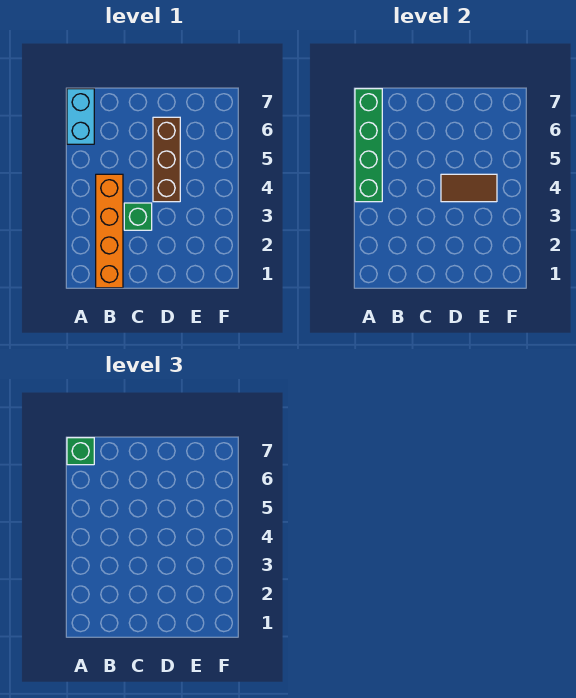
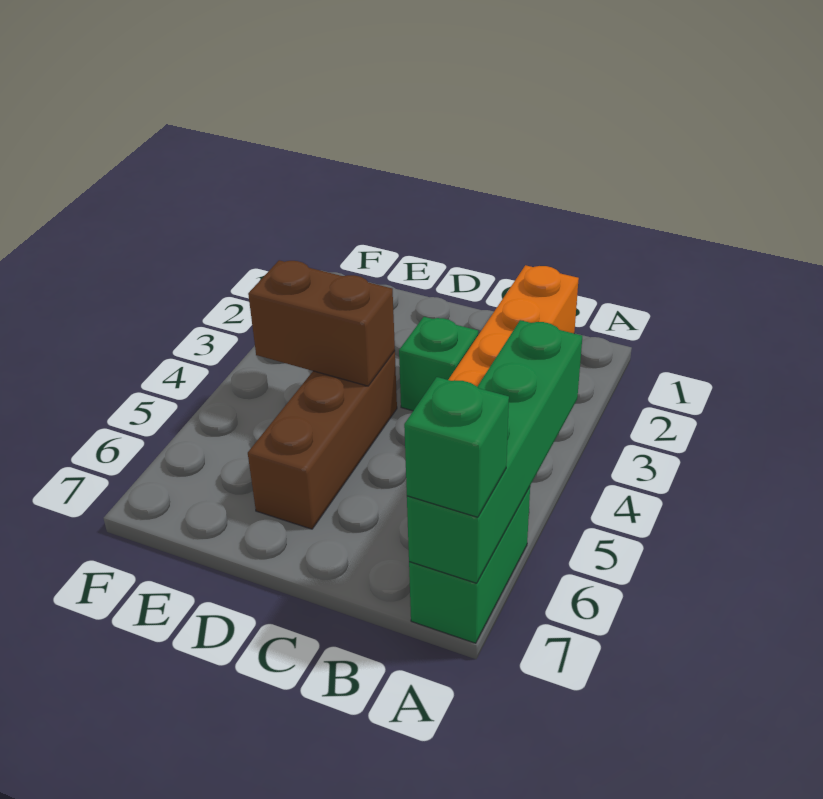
cyan brick A6:A7 level 1 -> green brick A6:A7 level 1
brown tile D4:E4 level 2 -> brown brick D4:E4 level 2

